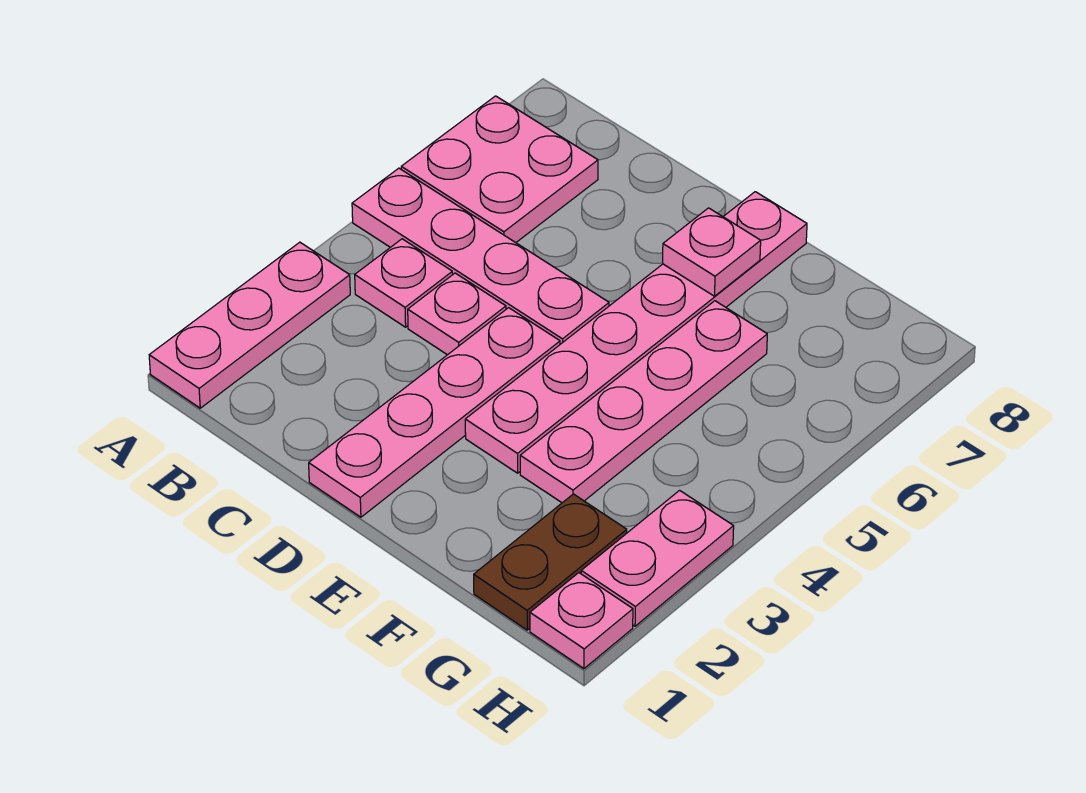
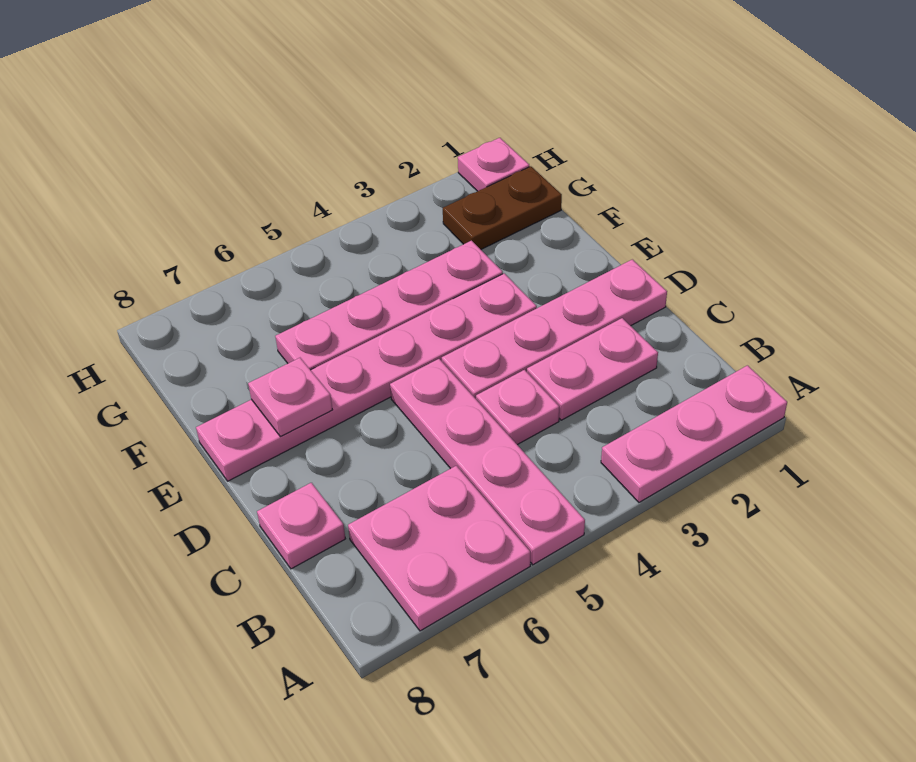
pink plate B4 level 1 -> pink plate C8 level 1
pink plate H2:H3 level 1 -> pink plate C2:C3 level 1

